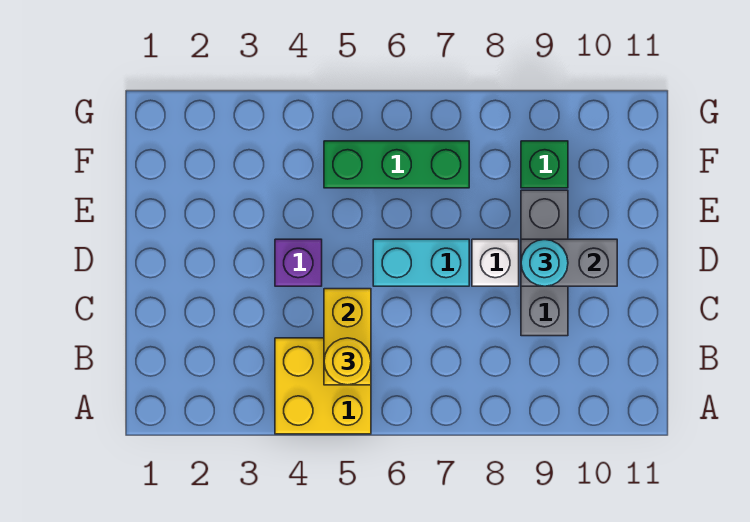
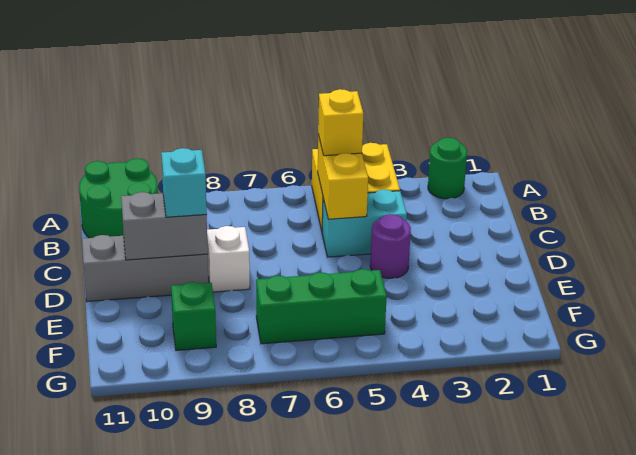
none -> green round brick A2 level 1
none -> green round brick A10:B11 level 1
yellow round brick B5 level 3 -> yellow brick B5 level 3
grey brick C9:E9 level 1 -> grey brick D9:D11 level 1
purple brick D4 level 1 -> purple round brick D4 level 1
cyan brick D6:D7 level 1 -> cyan brick C4:C5 level 1
cyan round brick D9 level 3 -> cyan brick D9 level 3

